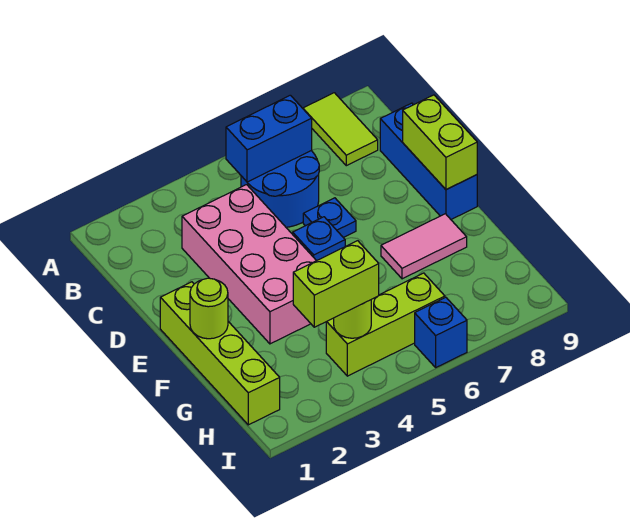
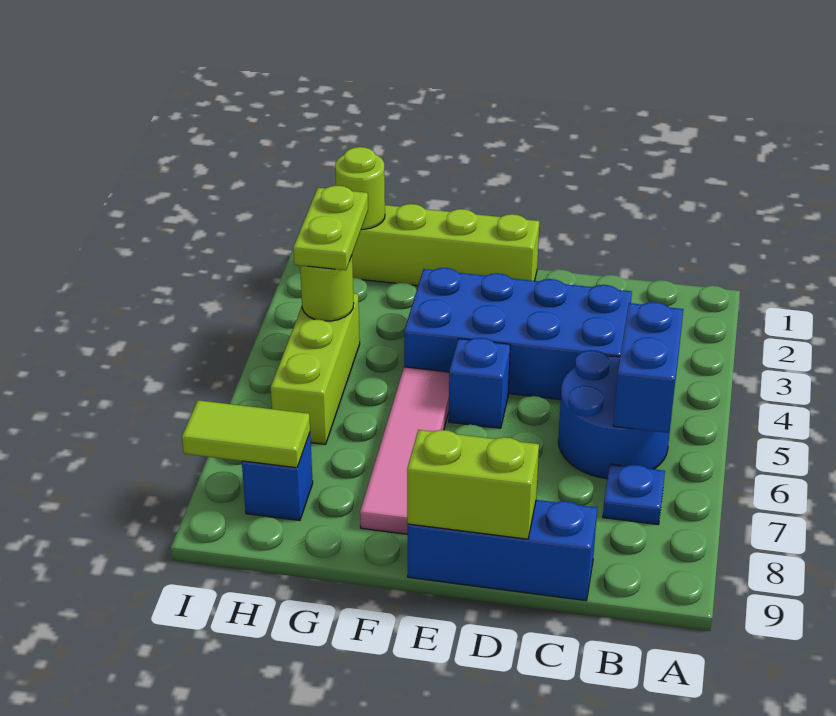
lime tile A8:B8 level 1 -> lime tile H8:I8 level 2
pink brick C3:F4 level 1 -> blue brick C3:F4 level 1
blue plate D6 level 1 -> blue plate B7 level 1
lime round brick F1 level 2 -> lime round brick H1 level 2
pink tile F7:F8 level 1 -> pink tile F5:F8 level 1
lime brick H3:H4 level 3 -> lime plate H3:H4 level 3
blue brick I6 level 1 -> blue brick H8 level 1

